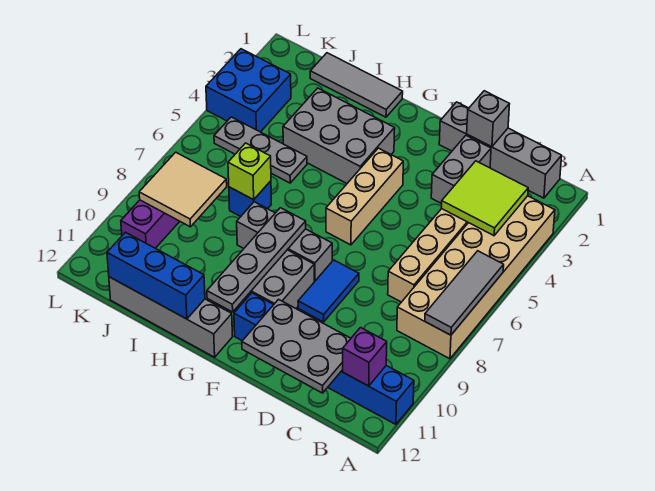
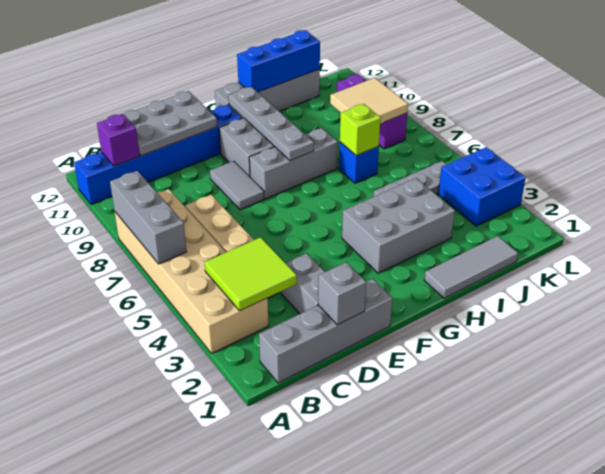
grey tile A6:A8 level 2 -> grey brick A6:A8 level 2
blue tile E8:E9 level 1 -> grey tile E8:E9 level 1
tan brick F4:F6 level 1 -> none

